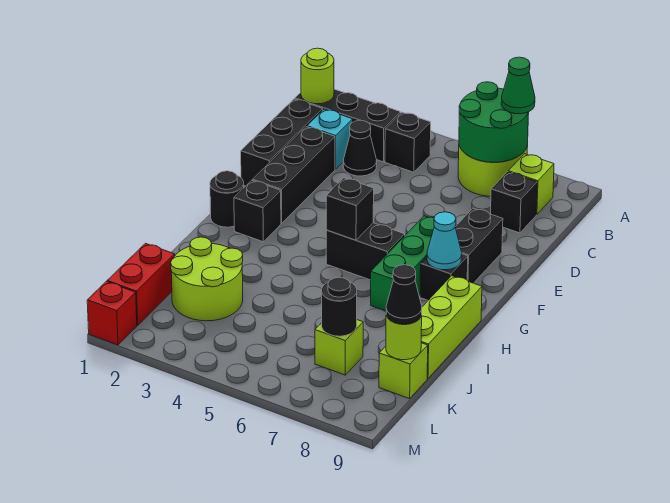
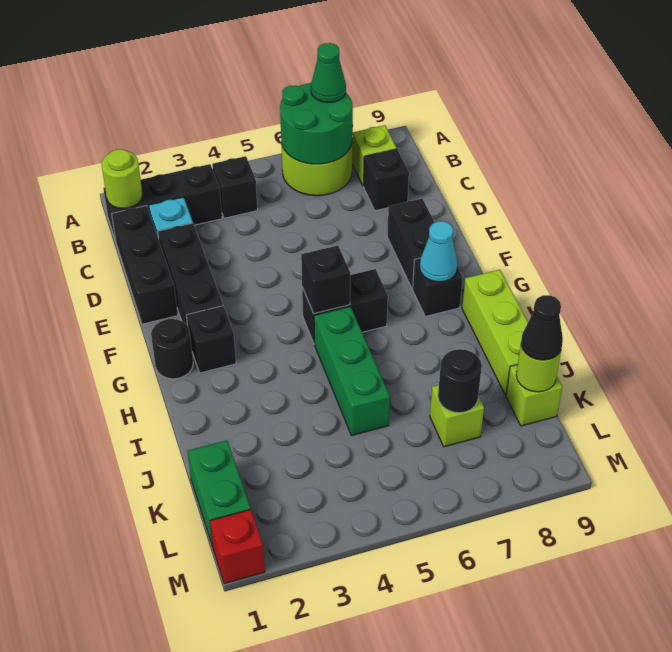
black cone C3 level 1 -> none
green brick F7:H7 level 1 -> green brick H5:J5 level 1
lime round brick J2:K3 level 1 -> none
red brick K1:L1 level 1 -> green brick K1:L1 level 1

